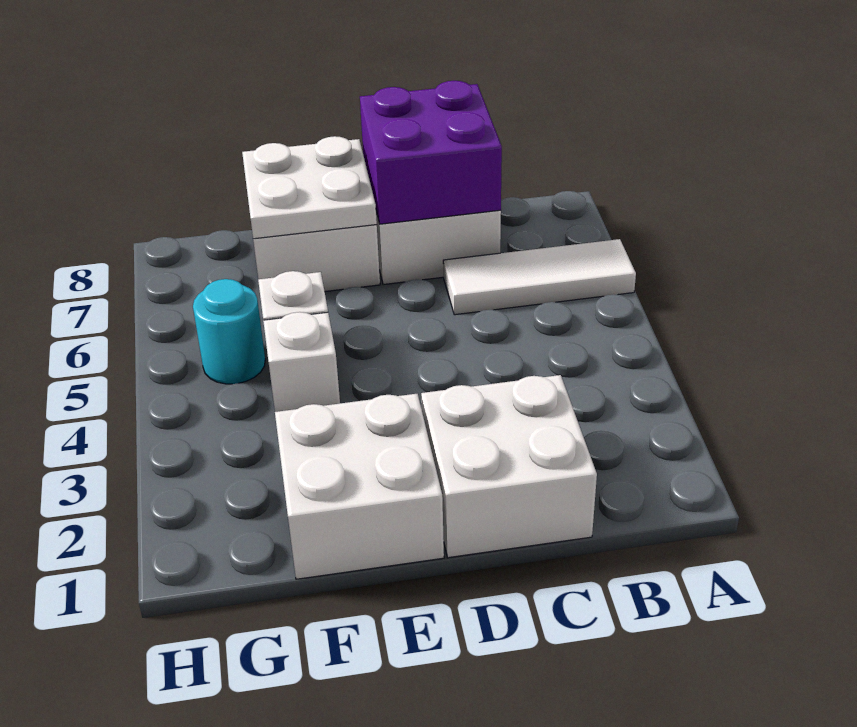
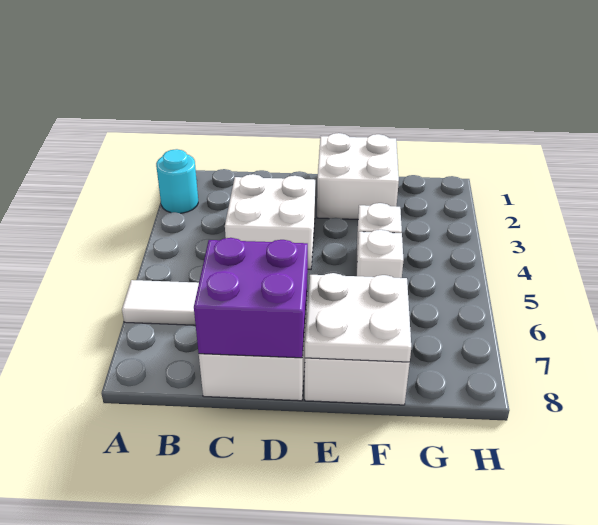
white brick C1:D2 level 1 -> white brick C3:D4 level 1
cyan round brick G5 level 1 -> cyan round brick A2 level 1

